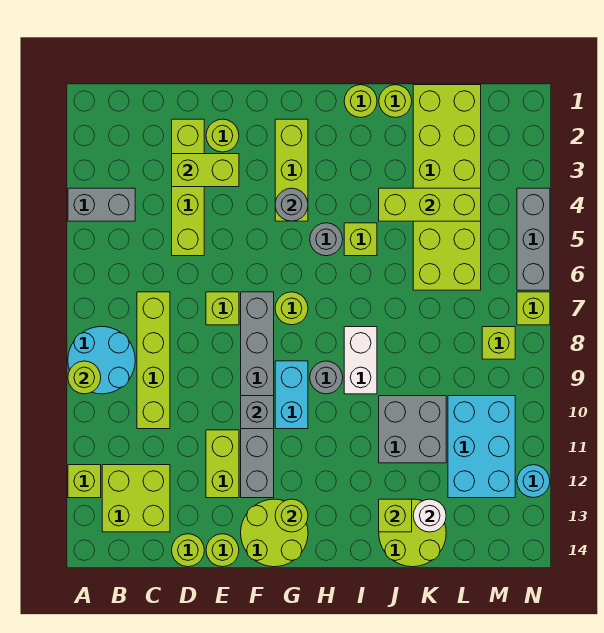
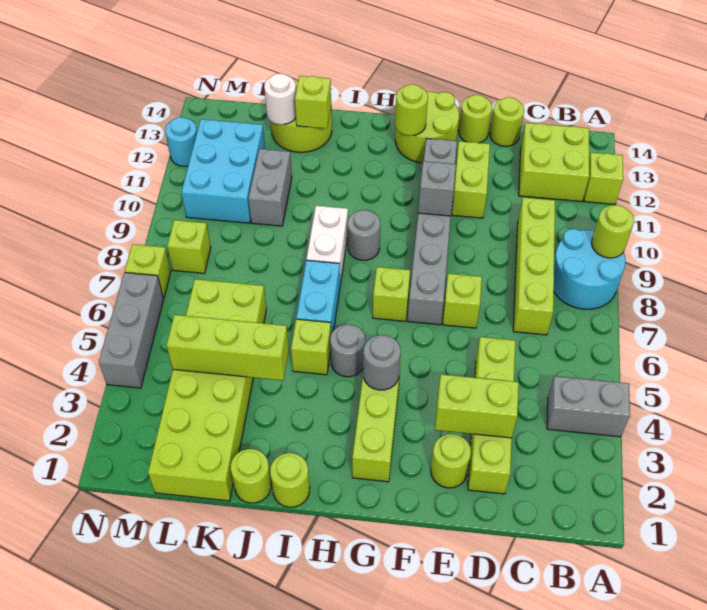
lime round brick G7 level 1 -> lime brick G7 level 1
cyan brick G9:G10 level 1 -> cyan brick I6:I7 level 1
grey brick J10:K11 level 1 -> grey brick K10:K11 level 1

